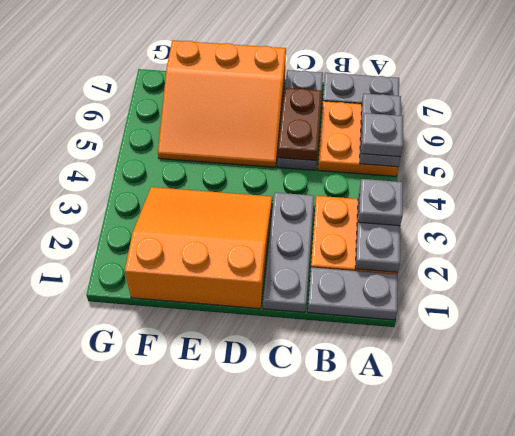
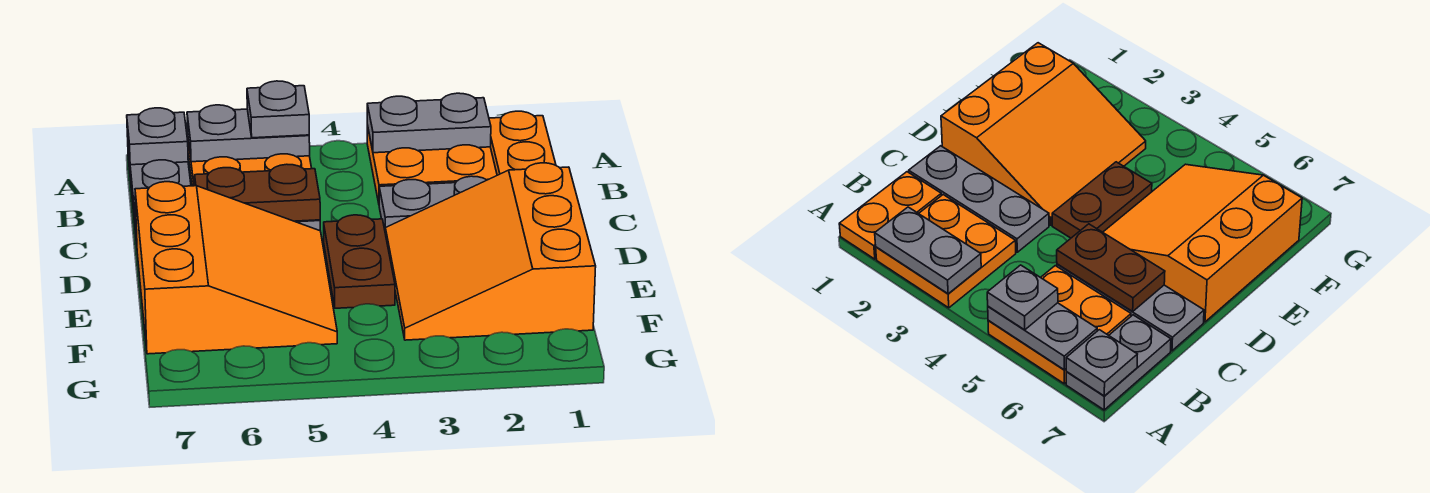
grey plate A1:B1 level 1 -> orange plate A1:B1 level 1
grey plate A3 level 3 -> grey plate A7 level 2
none -> brown plate D4:E4 level 1

